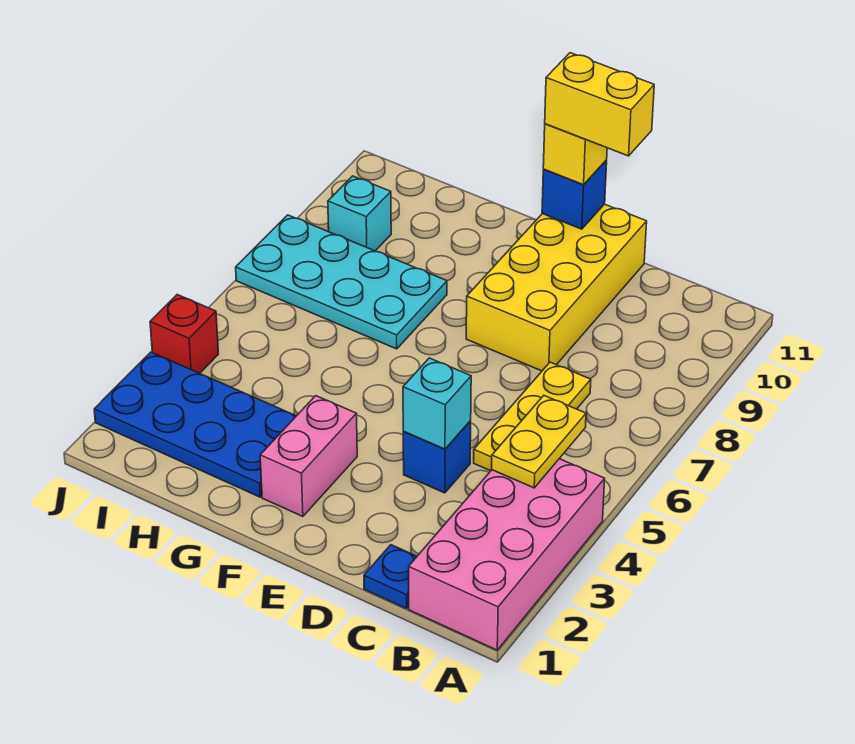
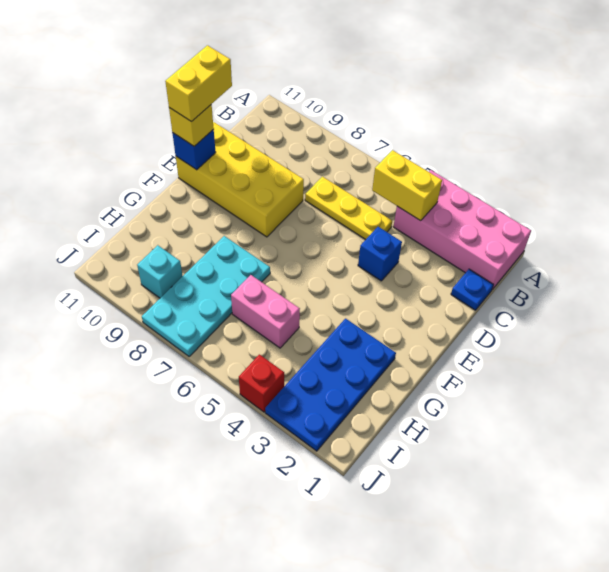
yellow plate B4:B5 level 2 -> yellow brick B4:B5 level 2
cyan brick D4 level 2 -> none
pink brick F2:F3 level 1 -> pink brick H5:H6 level 1

